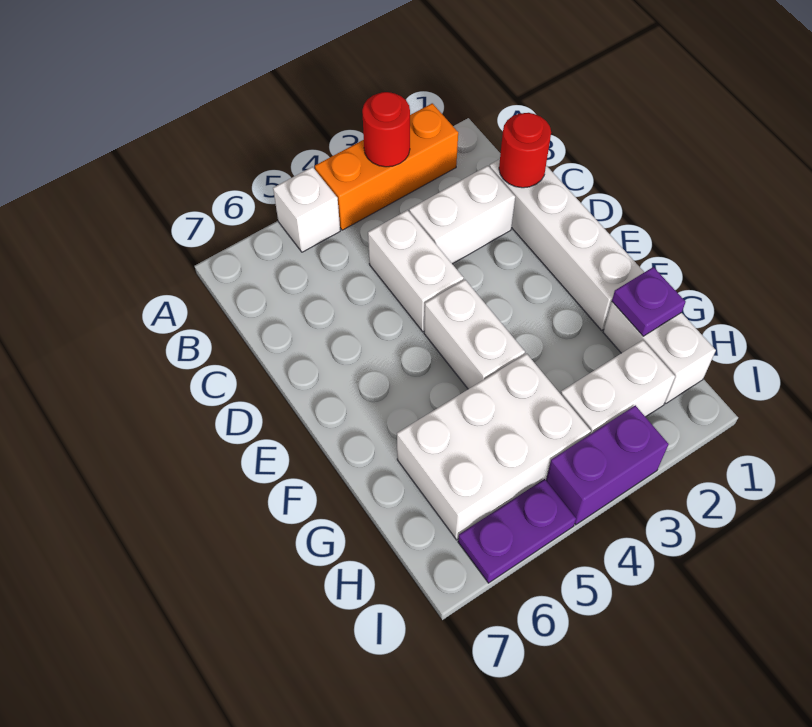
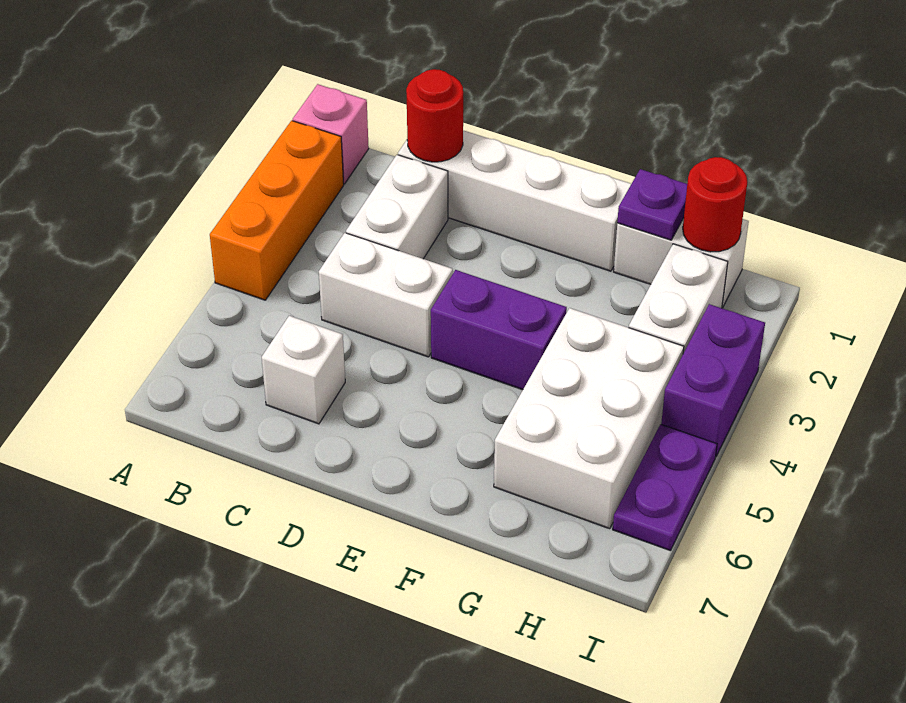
none -> pink brick A1 level 1
red round brick A3 level 2 -> red round brick H1 level 2
white brick A5 level 1 -> white brick C6 level 1
white brick E4:F4 level 1 -> purple brick E4:F4 level 1

